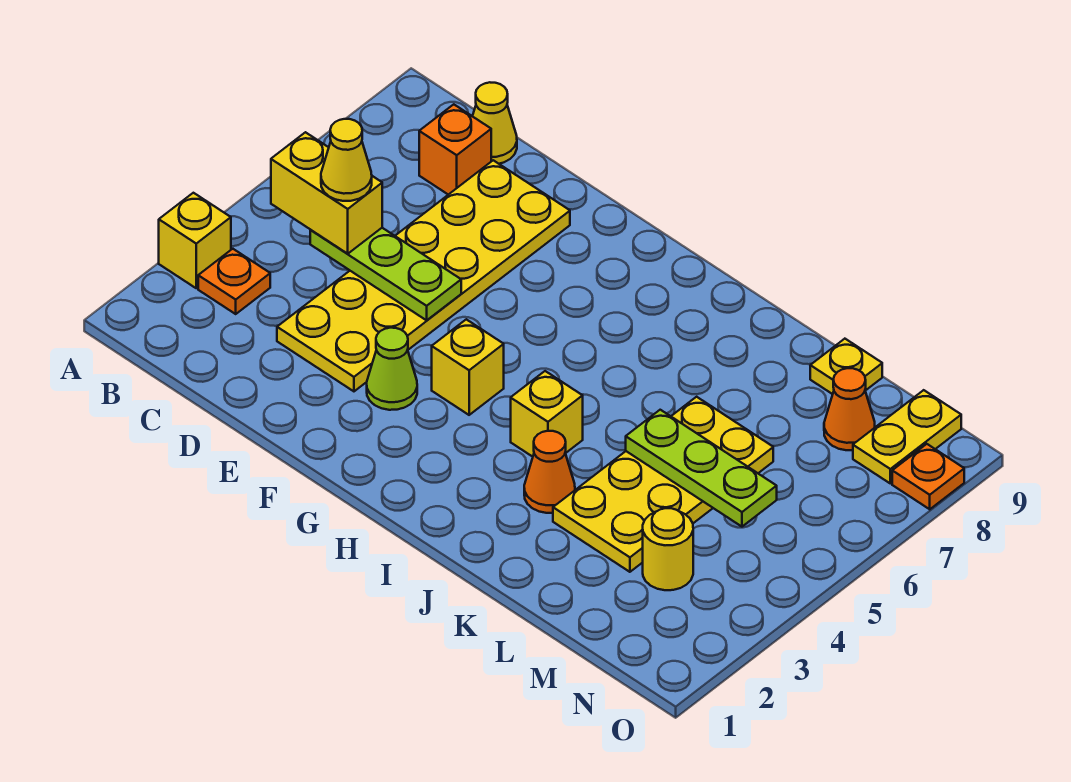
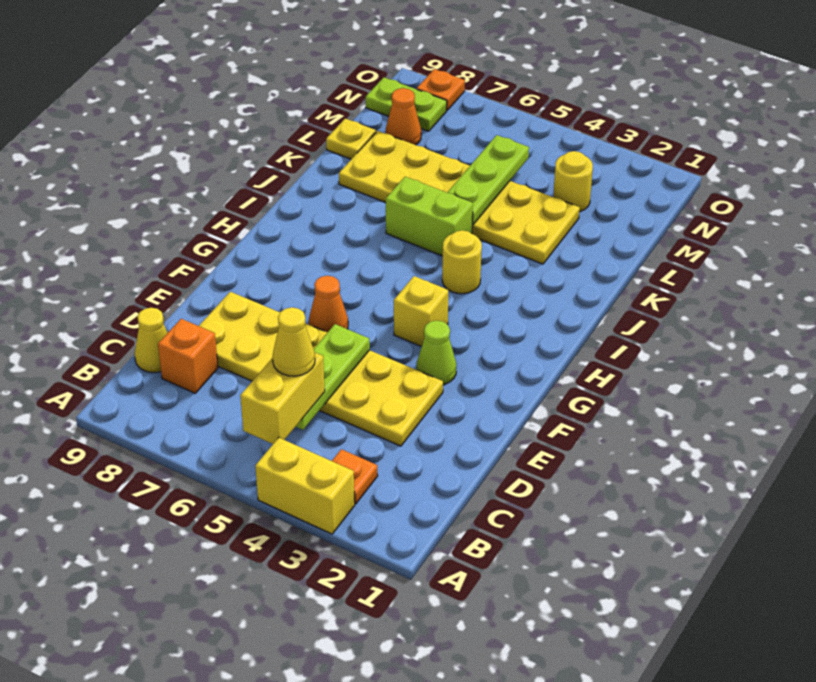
yellow brick A3 level 1 -> yellow brick A3:A4 level 1
yellow brick I4 level 1 -> yellow round brick I4 level 1
orange cone J3 level 1 -> orange cone F6 level 1
none -> lime brick J5:J6 level 1
yellow plate K3:L6 level 1 -> yellow plate K3:L8 level 1
yellow plate N8:N9 level 1 -> lime plate N8:N9 level 1

